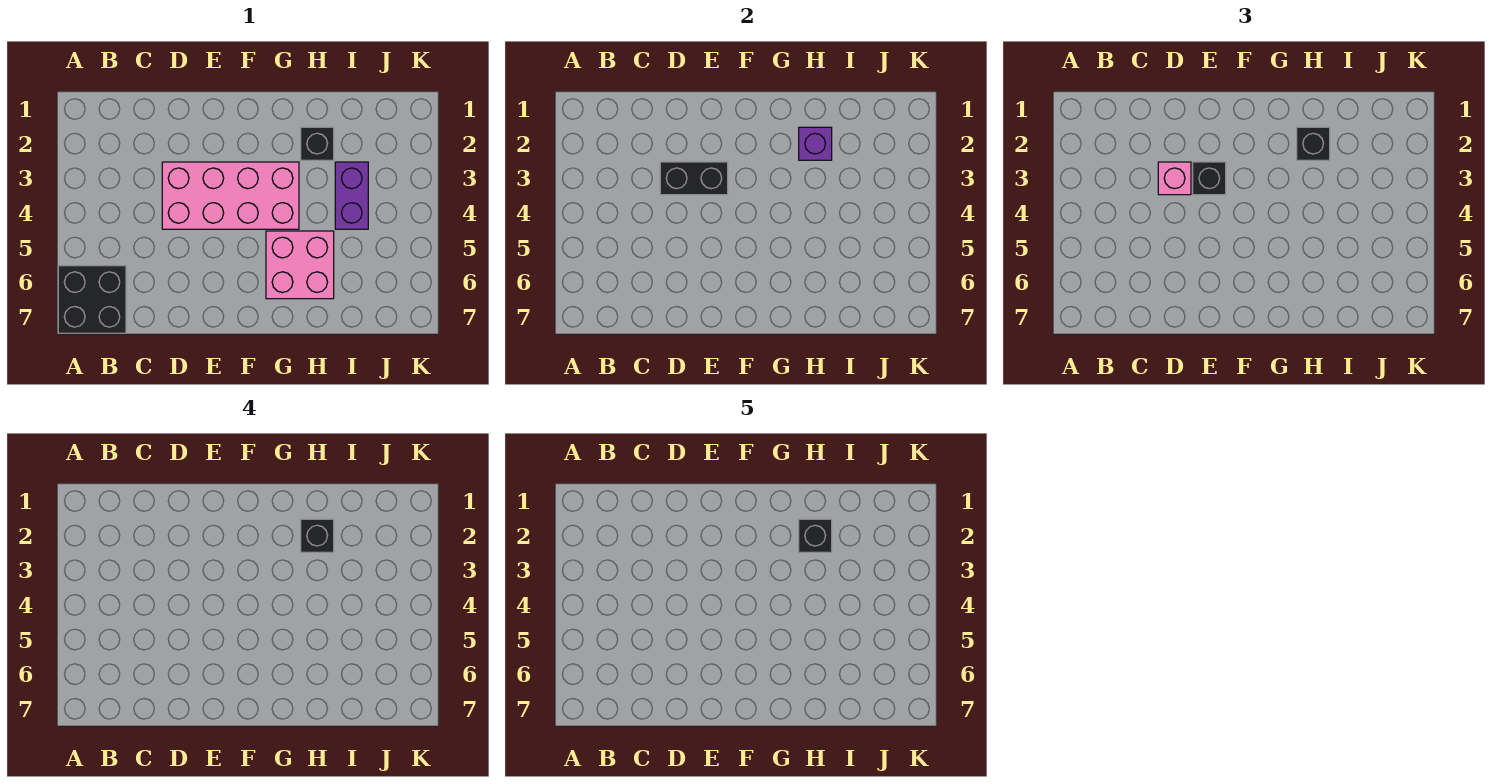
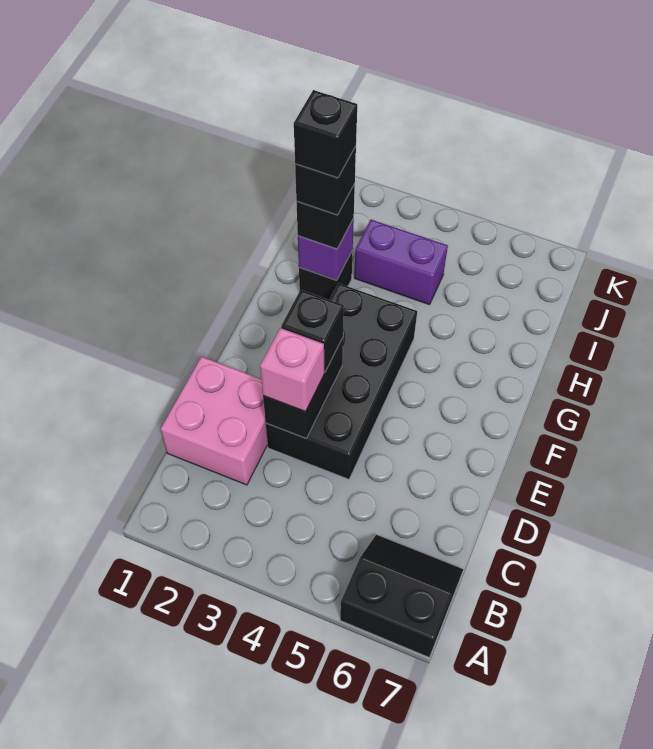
black brick A6:B7 level 1 -> black slope A6:B7 level 1 top A
pink brick D3:G4 level 1 -> black brick D3:G4 level 1
pink brick G5:H6 level 1 -> pink brick C1:D2 level 1

